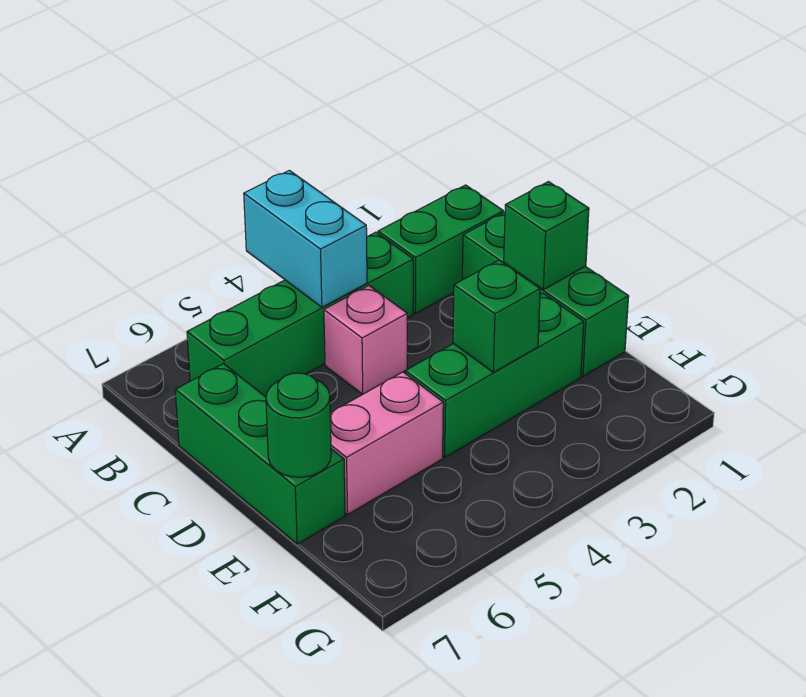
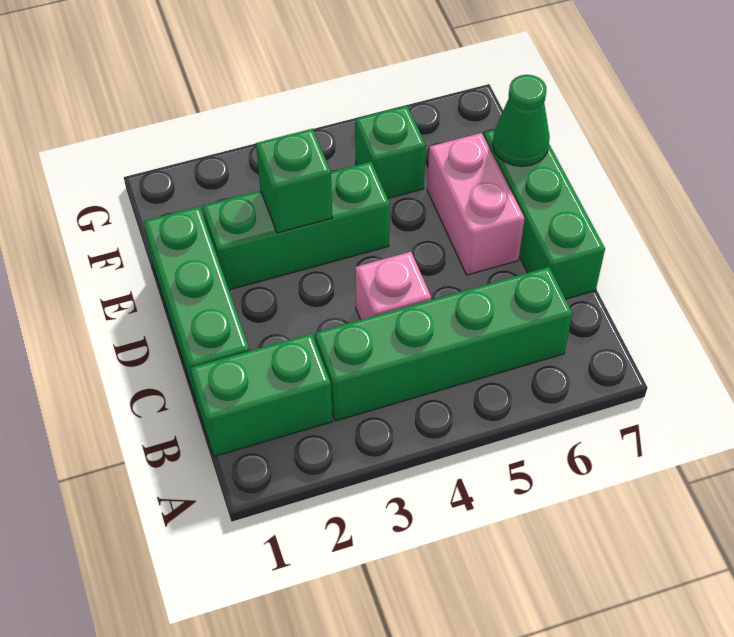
cyan brick A4:B4 level 2 -> none
green brick D1 level 2 -> green brick F5 level 1
pink brick E5:E6 level 1 -> pink brick D6:E6 level 1
green round brick E7 level 2 -> green cone E7 level 2

